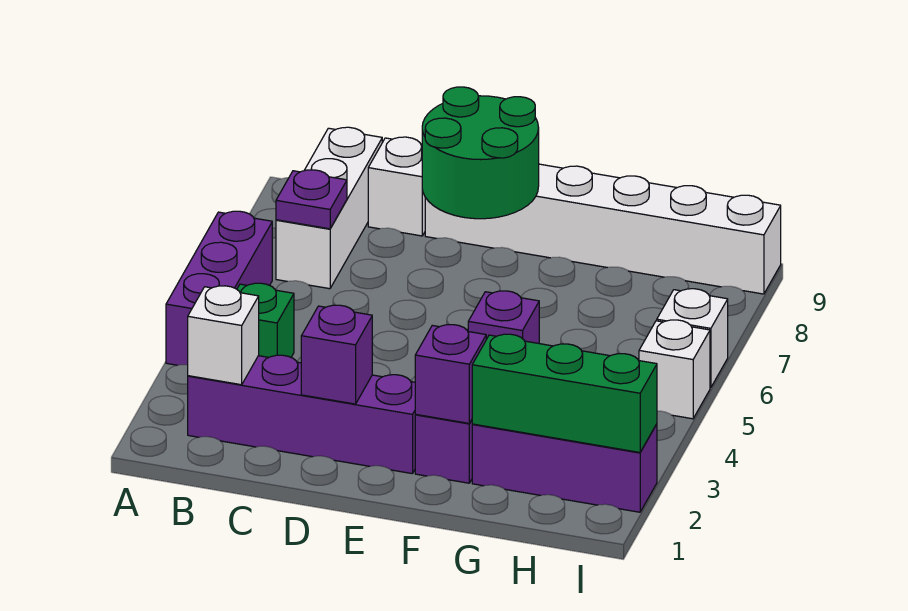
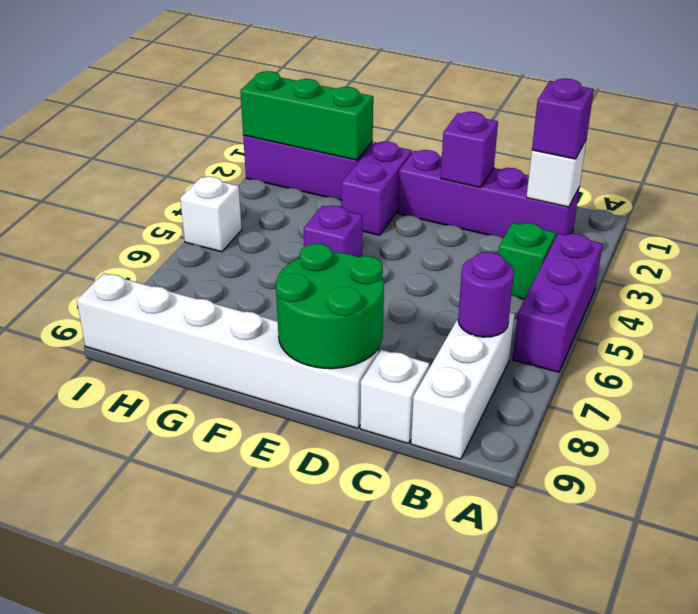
purple plate B7 level 2 -> purple round brick B7 level 2
purple brick F2 level 2 -> purple brick B2 level 3
white brick I6 level 1 -> none

